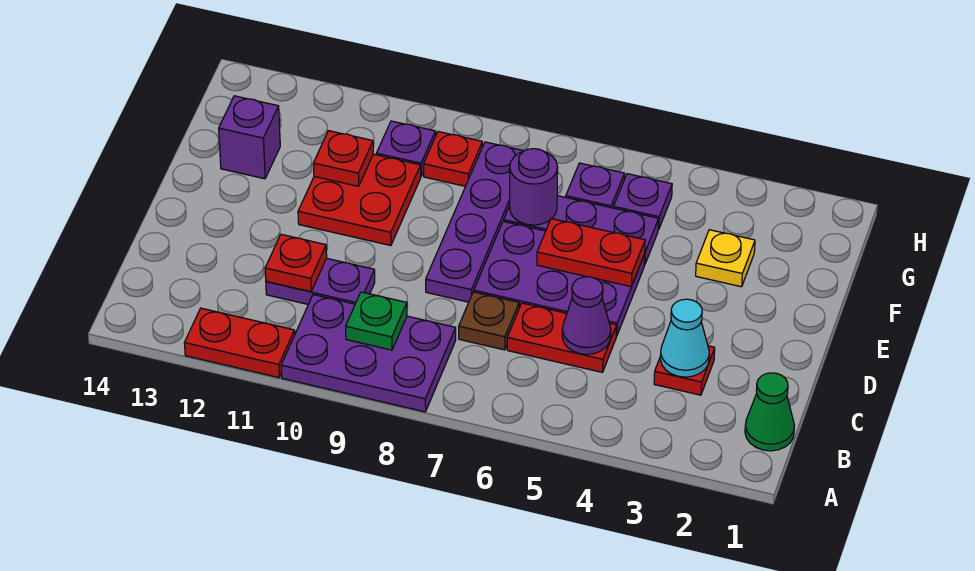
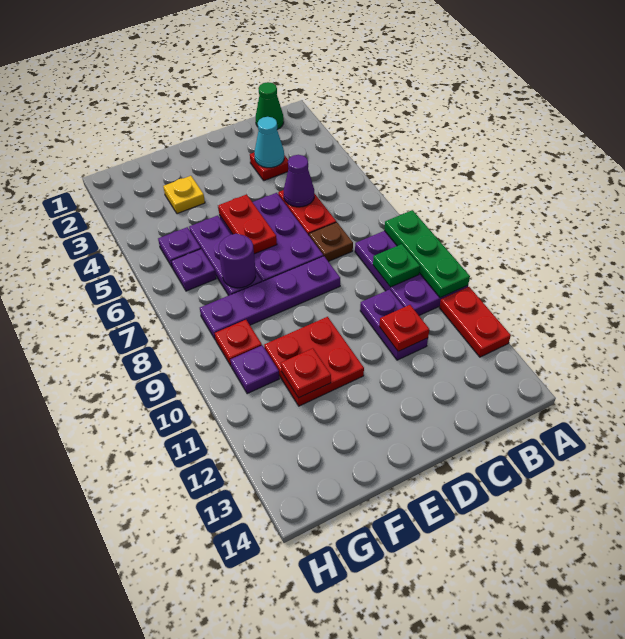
none -> green plate A8:A10 level 2
purple brick F13 level 1 -> none

